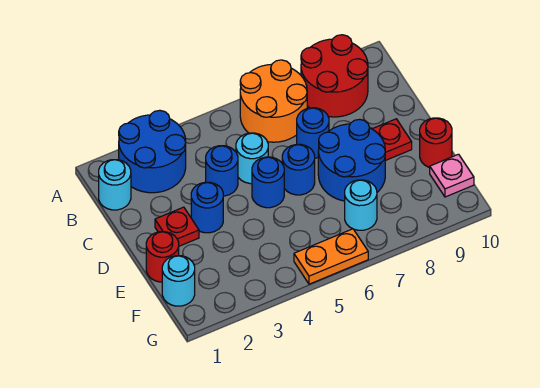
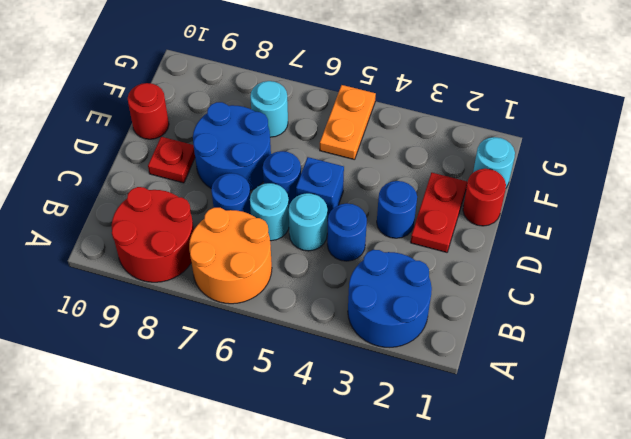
cyan round brick B1 level 1 -> cyan round brick C6 level 1
red plate D2 level 1 -> red plate D2:E2 level 1
blue round brick D5 level 1 -> blue brick D5 level 1
pink plate F10 level 1 -> none
orange plate G5:G6 level 1 -> orange plate F5:G5 level 1

